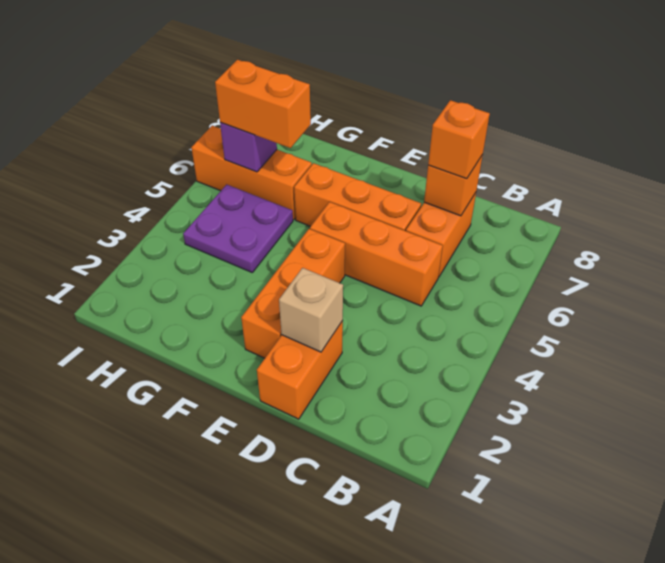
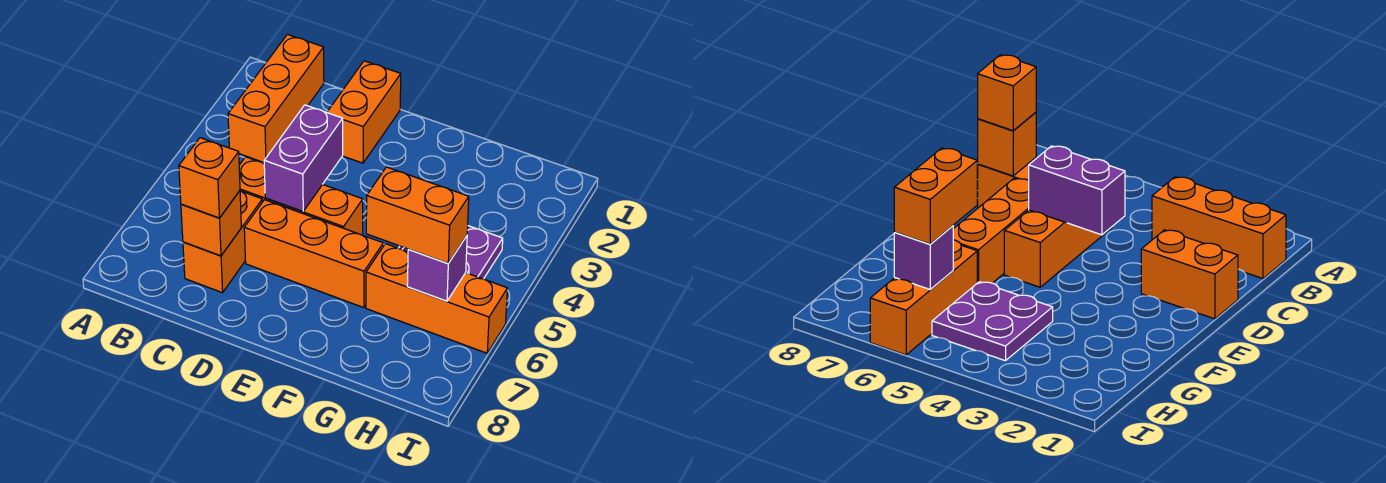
tan brick D2 level 2 -> none
none -> purple brick D4:D5 level 2
orange brick E2:E4 level 1 -> orange brick B1:B3 level 1

